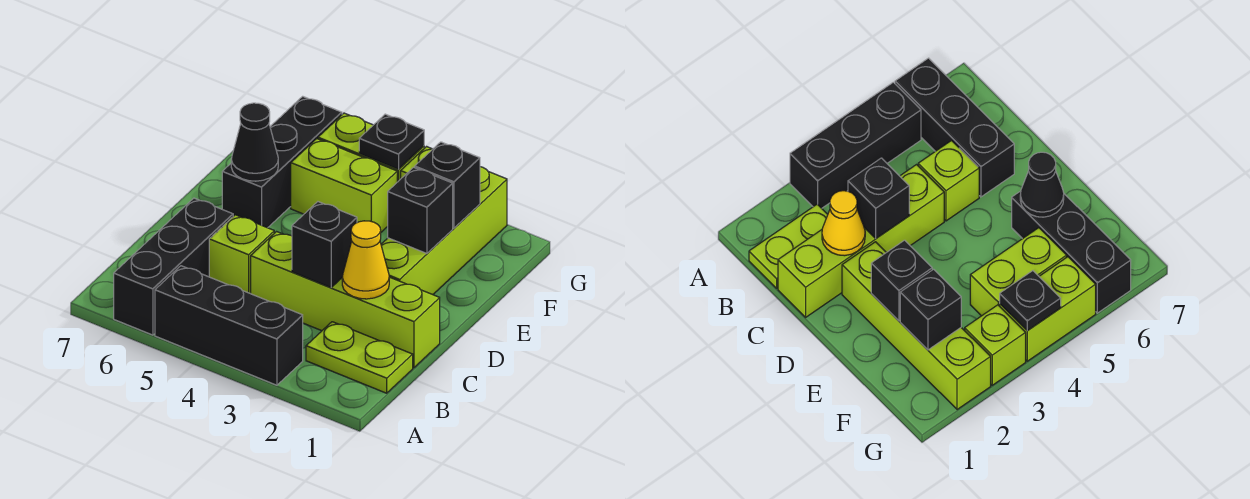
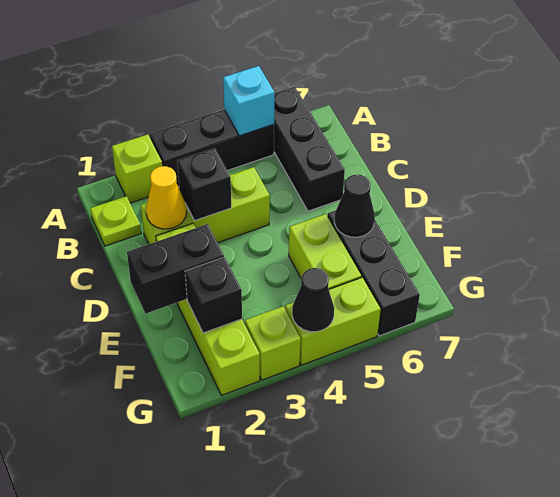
none -> cyan brick A5 level 2
lime plate B1:B2 level 1 -> lime plate B1 level 1
lime brick C1:C4 level 1 -> lime brick C2:C4 level 1
lime brick C5 level 1 -> lime brick A2 level 1
black brick E2 level 2 -> black brick E1:E2 level 2
lime brick F4:F5 level 1 -> lime brick E5:F5 level 1
black plate G4 level 2 -> black cone G4 level 2

